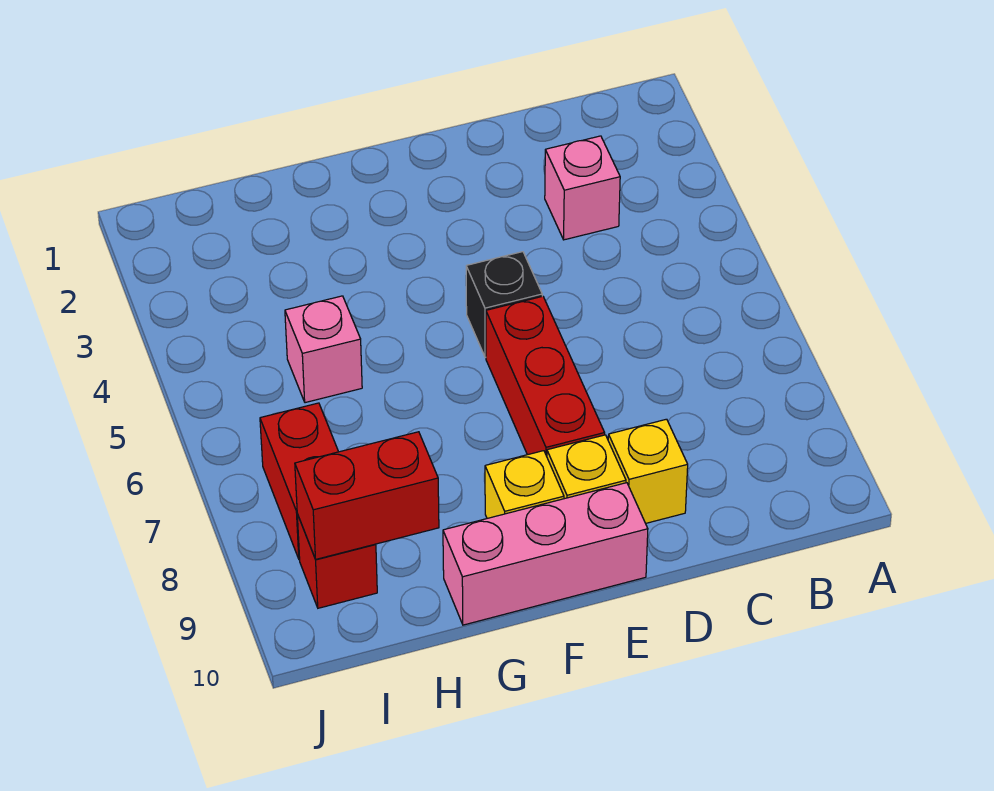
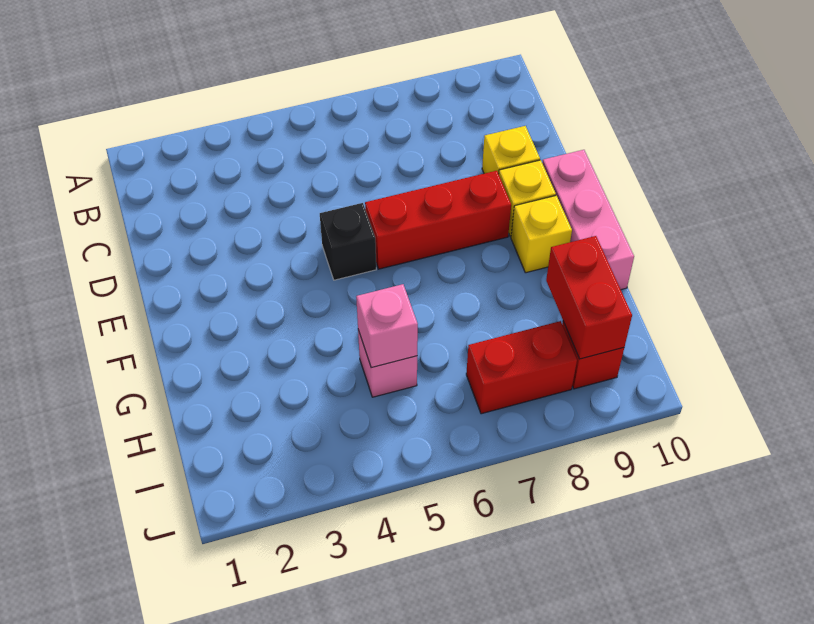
pink brick C3 level 1 -> pink brick H5 level 2

